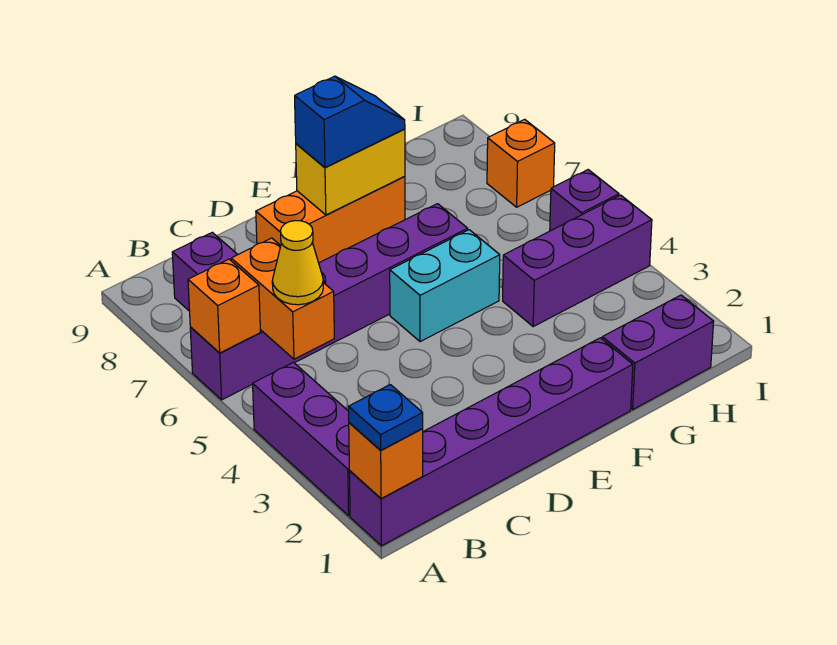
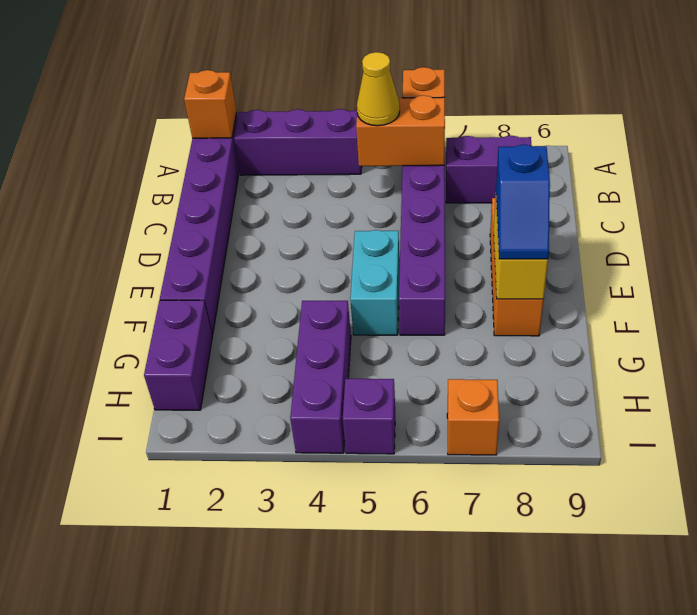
blue plate A1 level 3 -> none

